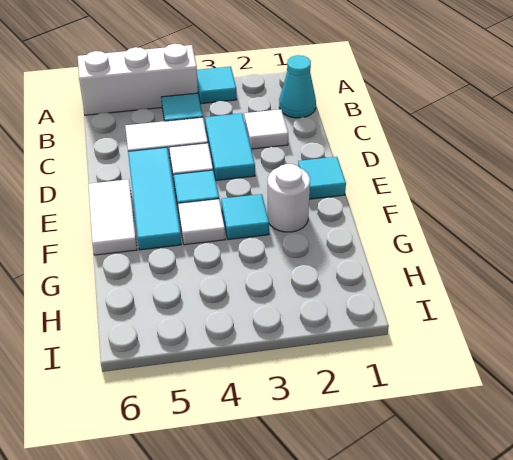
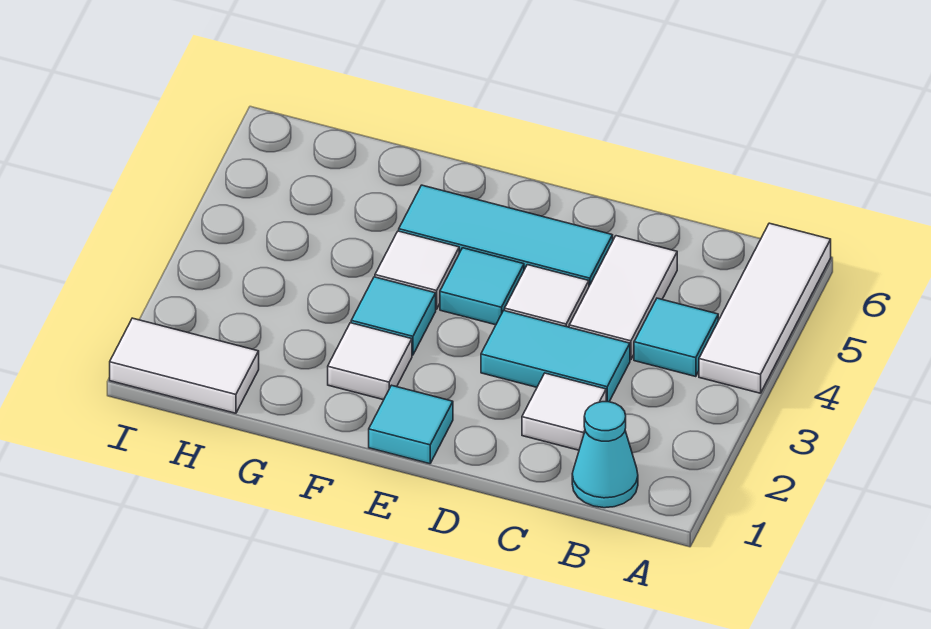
cyan tile A3 level 1 -> none
white brick A4:A6 level 1 -> white tile A4:A6 level 1
white tile E6:F6 level 1 -> white tile H1:I1 level 1
white round brick F2 level 1 -> white tile F2 level 1

